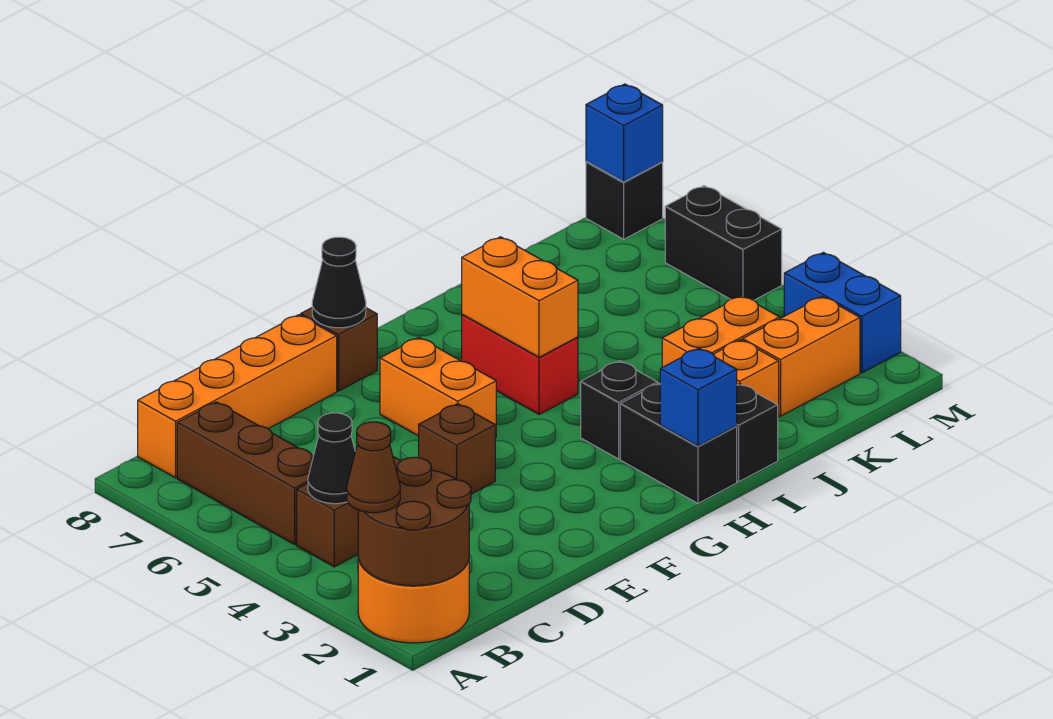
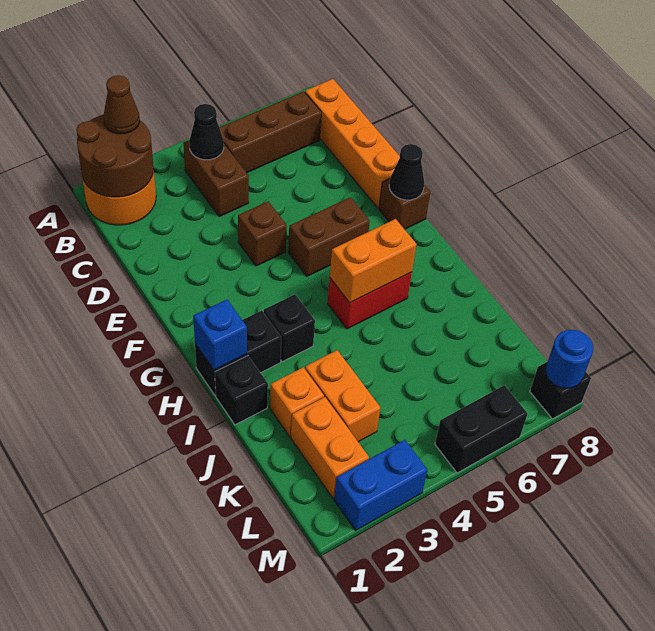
orange brick F5:F6 level 1 -> brown brick F5:F6 level 1
blue brick M8 level 2 -> blue round brick M8 level 2

